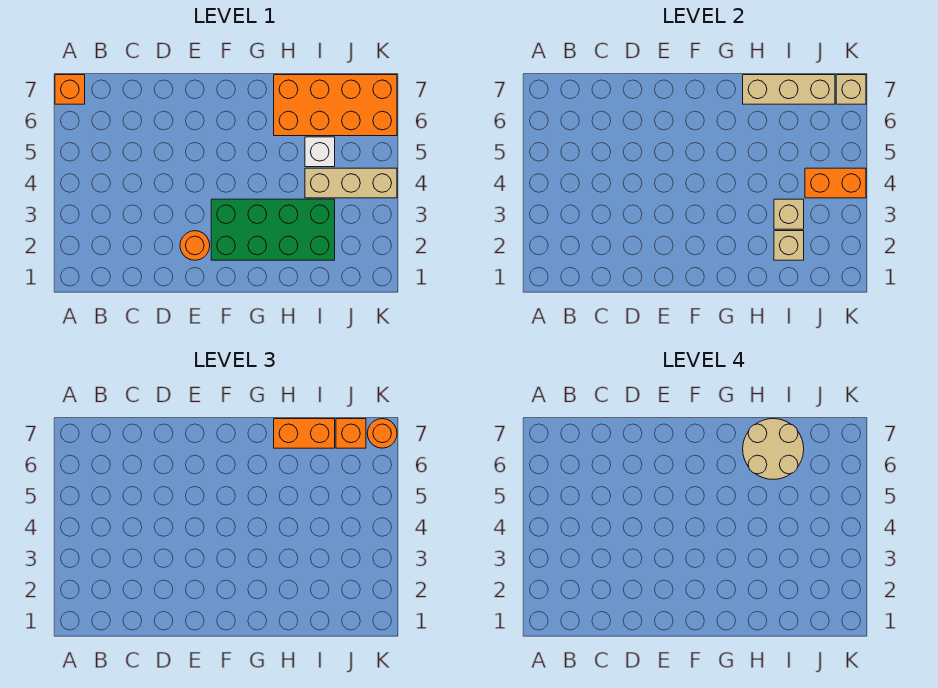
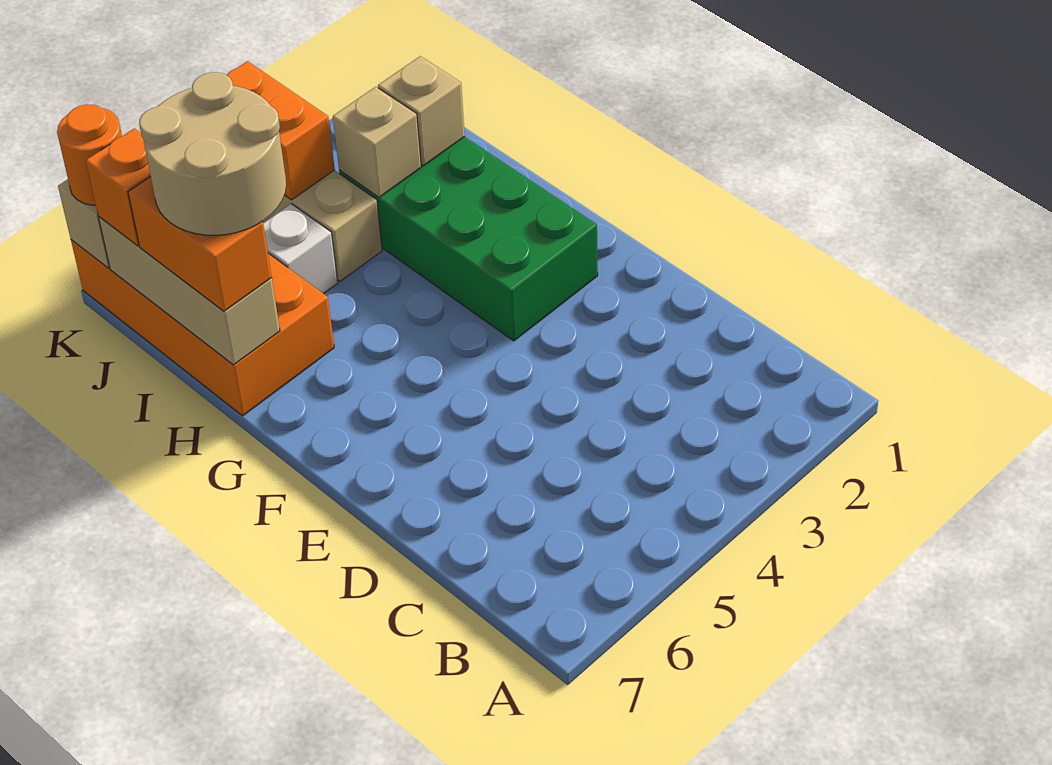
orange brick A7 level 1 -> none
orange round brick E2 level 1 -> none

